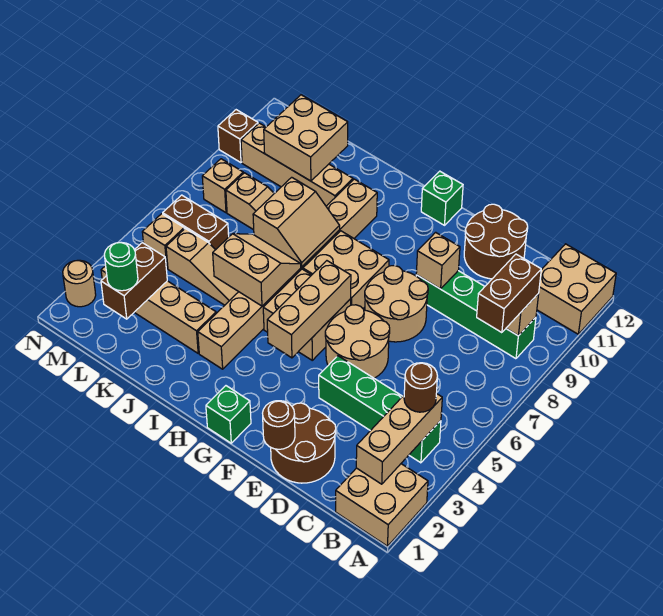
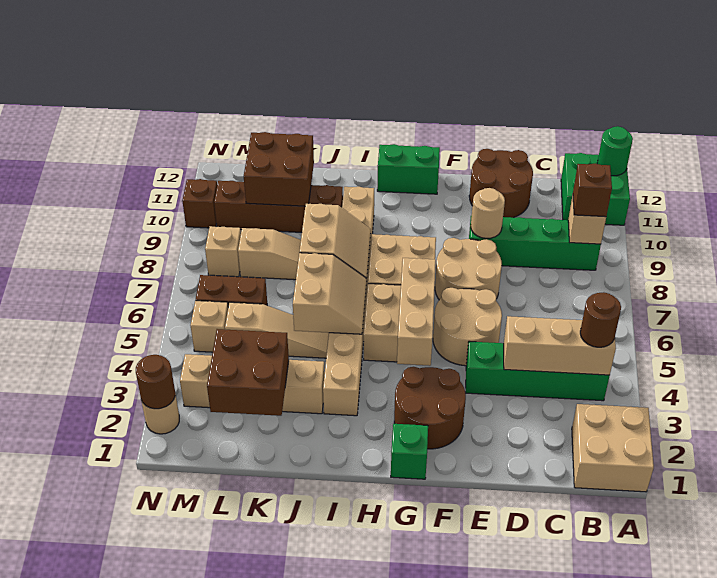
tan brick A11:B12 level 1 -> green brick A11:B12 level 1
tan brick B2:B4 level 2 -> tan brick B4:D4 level 2
brown brick B8:B9 level 3 -> brown brick B9 level 3
brown round brick D1:E2 level 1 -> brown round brick F2:G3 level 1
brown round brick E1 level 2 -> brown round brick N2 level 2
tan brick E9 level 2 -> tan round brick E9 level 2
green brick G12 level 1 -> green brick G12:H12 level 1
tan slope I5:J6 level 2 top 5 -> tan slope I5:J6 level 2 top J
tan brick J10:M10 level 1 -> brown brick J10:M10 level 1
tan brick K10:L11 level 2 -> brown brick K10:L11 level 2
brown brick L2:L3 level 2 -> brown brick K2:L3 level 2
green round brick L2 level 3 -> green round brick A12 level 2

